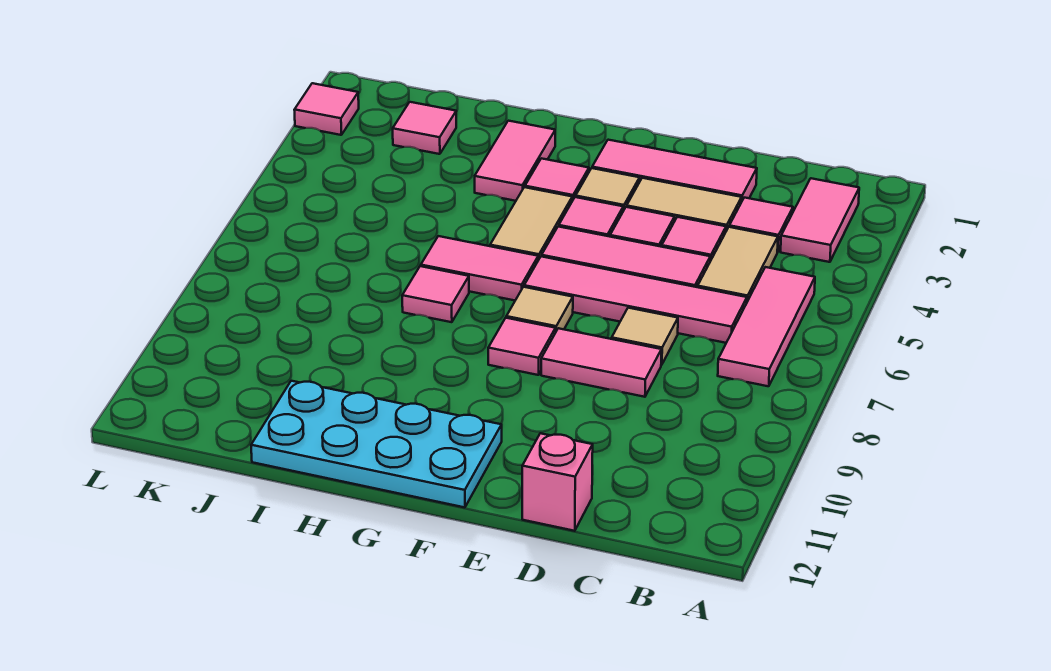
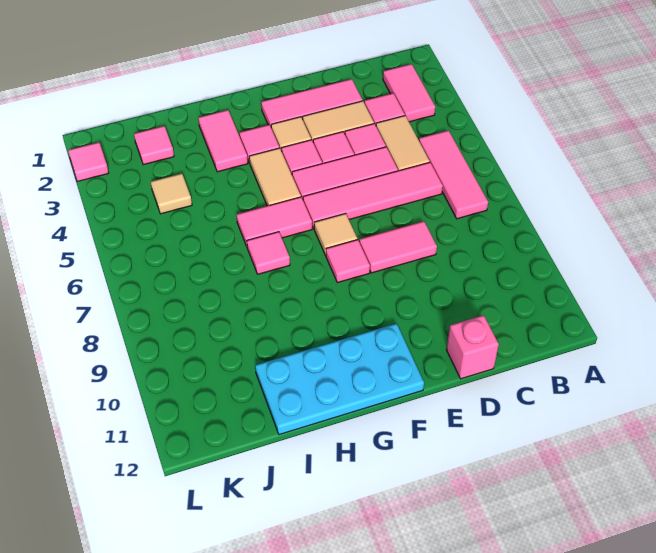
tan tile D7 level 1 -> tan tile J4 level 1

